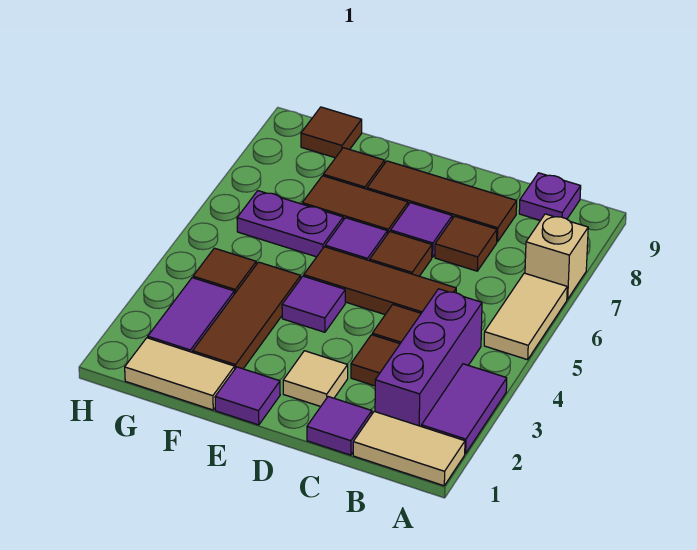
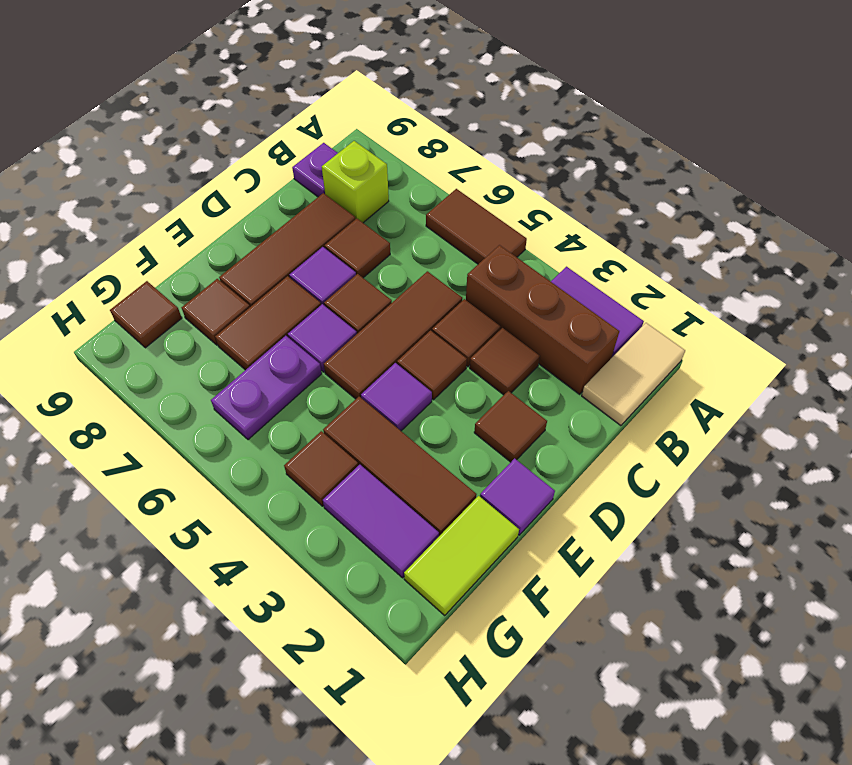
tan tile A5:A6 level 1 -> brown tile A5:A6 level 1
tan brick A7 level 1 -> none
purple brick B2:B4 level 1 -> brown brick B2:B4 level 1
none -> lime brick B8 level 1
purple tile C1 level 1 -> none
tan tile D2 level 1 -> brown tile D2 level 1
none -> brown tile D4 level 1
tan tile F1:G1 level 1 -> lime tile F1:G1 level 1

